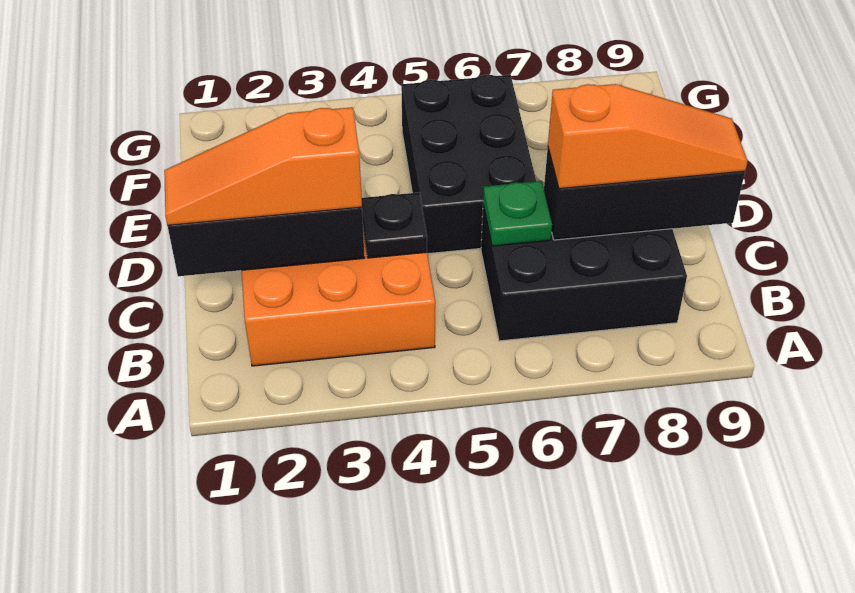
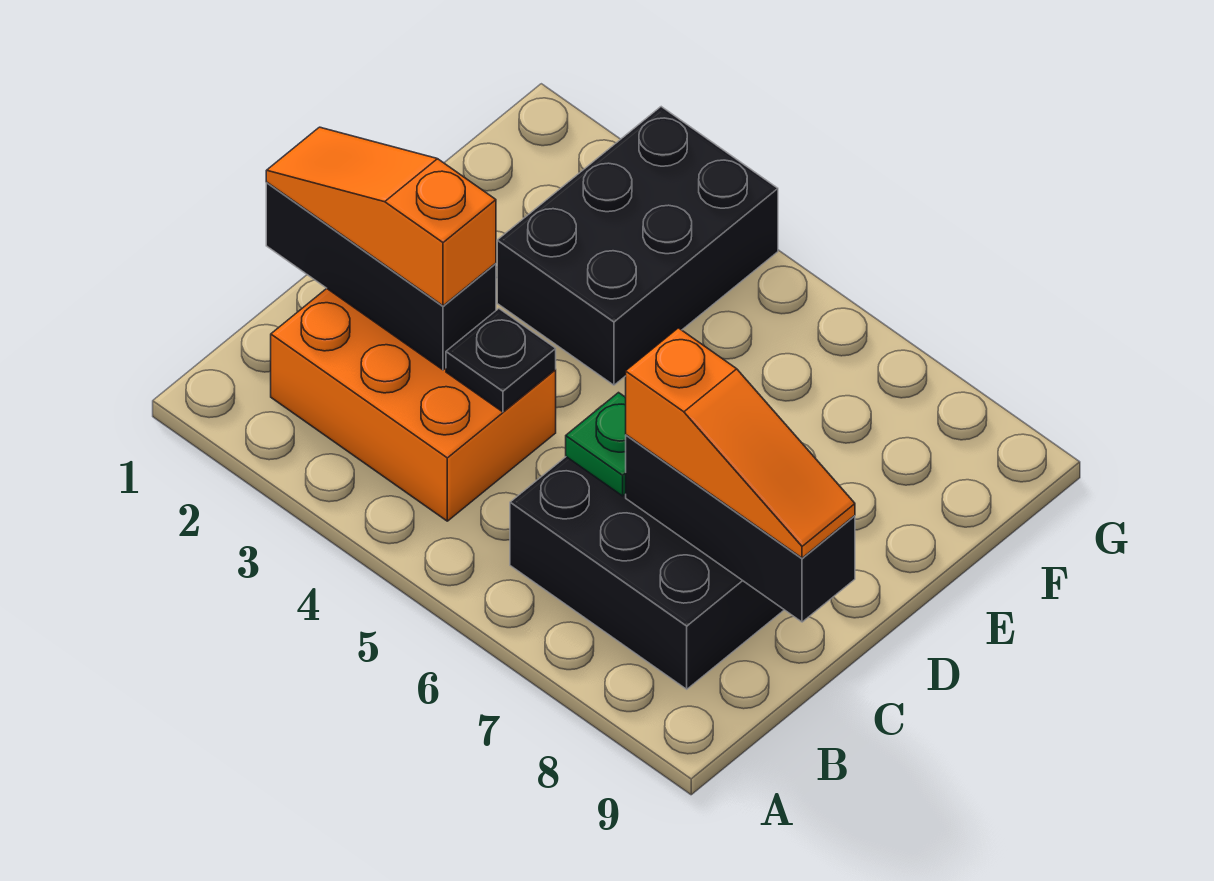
black brick D5:F6 level 1 -> black brick E3:G4 level 1

